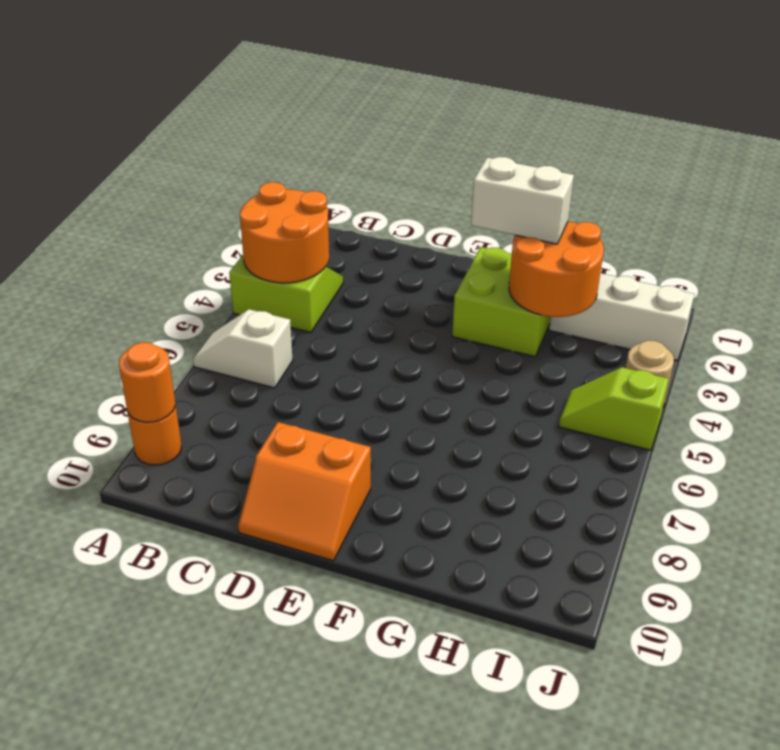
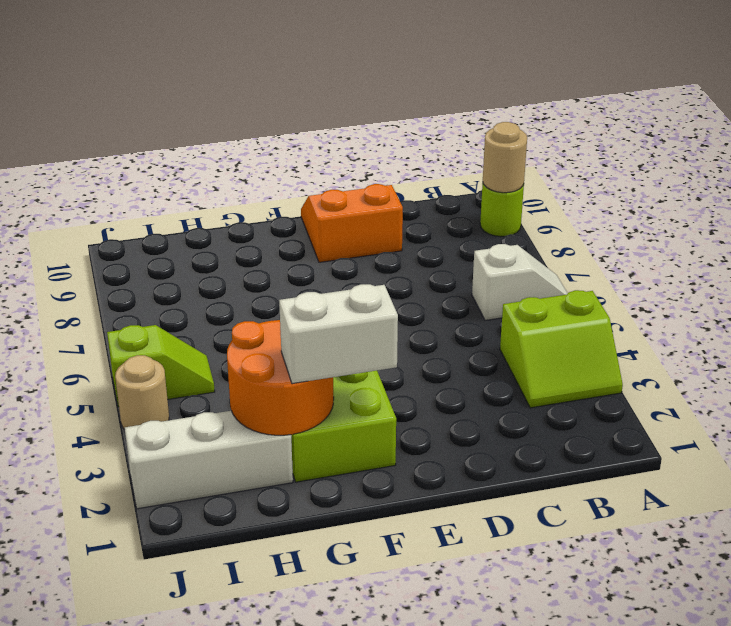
orange round brick A3:B4 level 2 -> none
orange round brick A9 level 1 -> lime round brick A9 level 1
orange round brick A9 level 2 -> tan round brick A9 level 2

